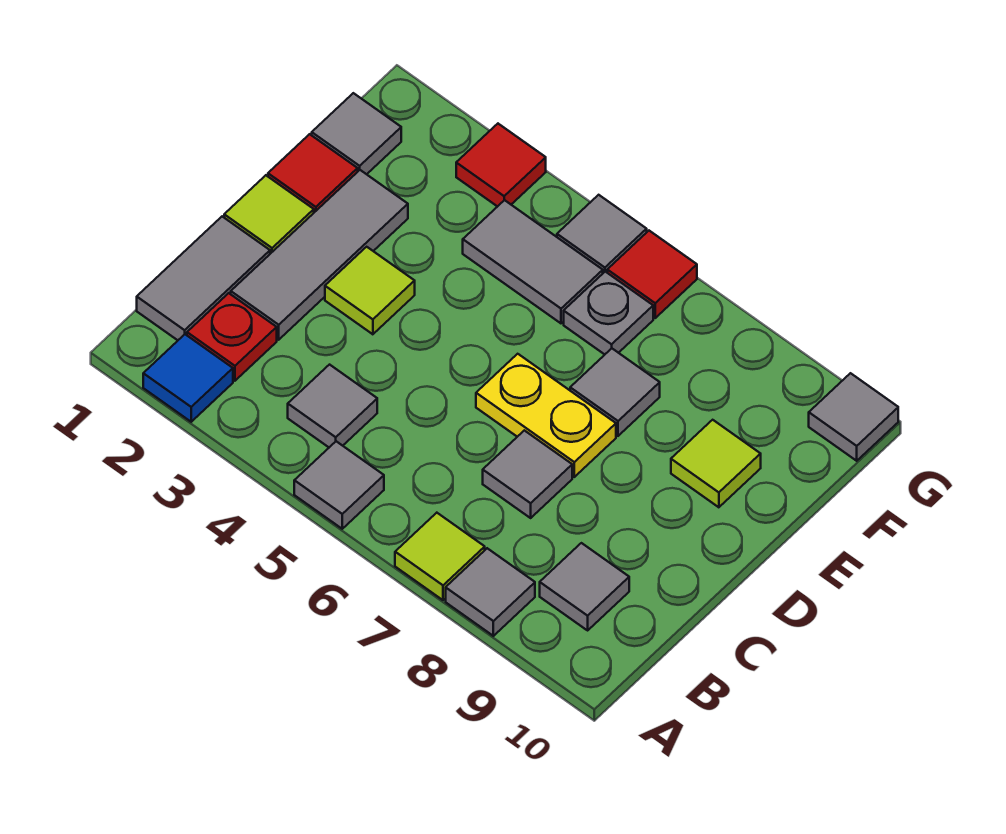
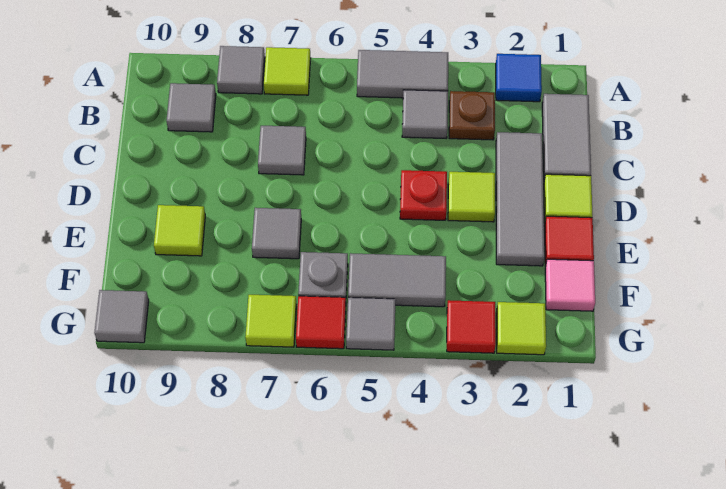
grey tile A5 level 1 -> grey tile A4:A5 level 1
red plate B2 level 1 -> red plate D4 level 1
none -> brown plate B3 level 1
yellow plate D6:D7 level 1 -> none
grey tile F1 level 1 -> pink tile F1 level 1
none -> lime tile G2 level 1
none -> lime tile G7 level 1

